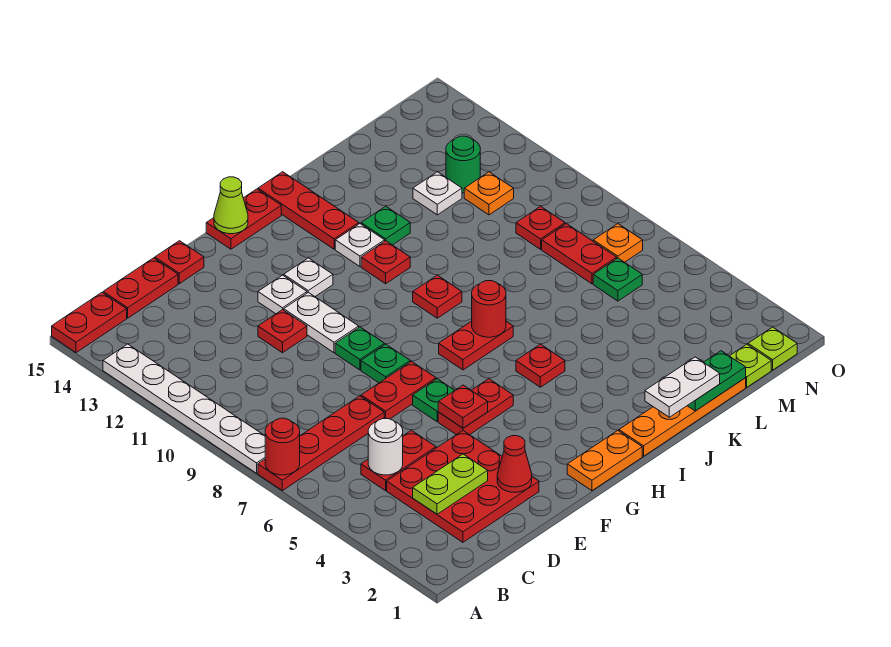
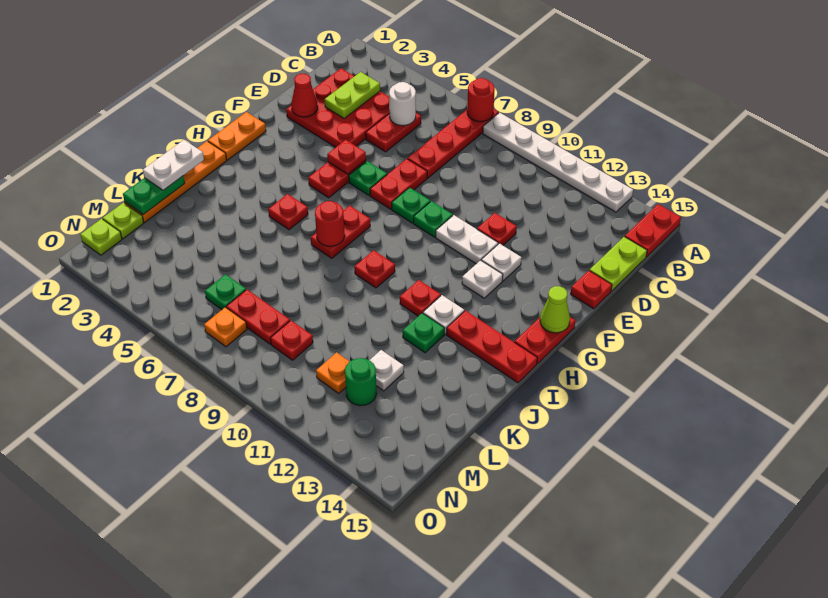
red plate C15:D15 level 1 -> lime plate C15:D15 level 1

